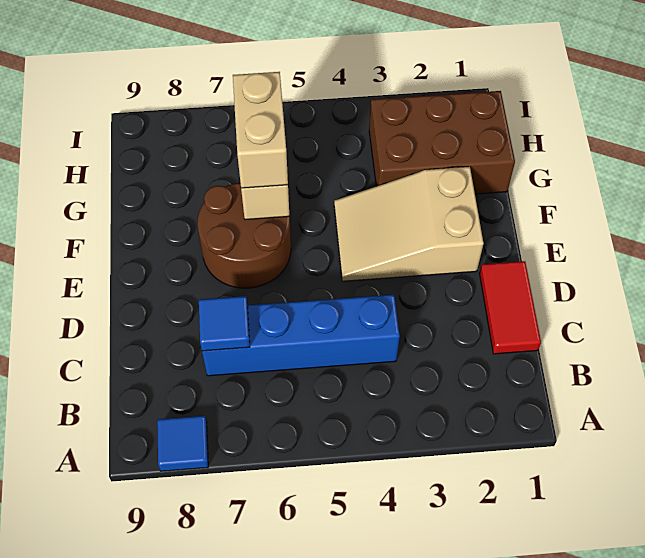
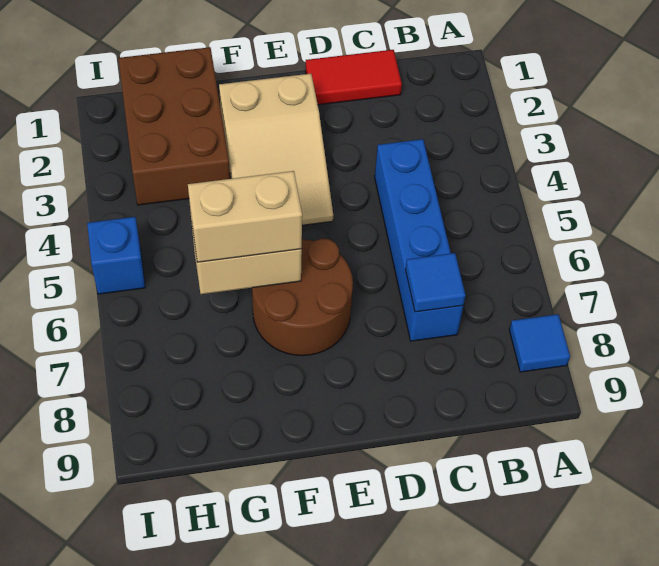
none -> blue brick I5 level 1

